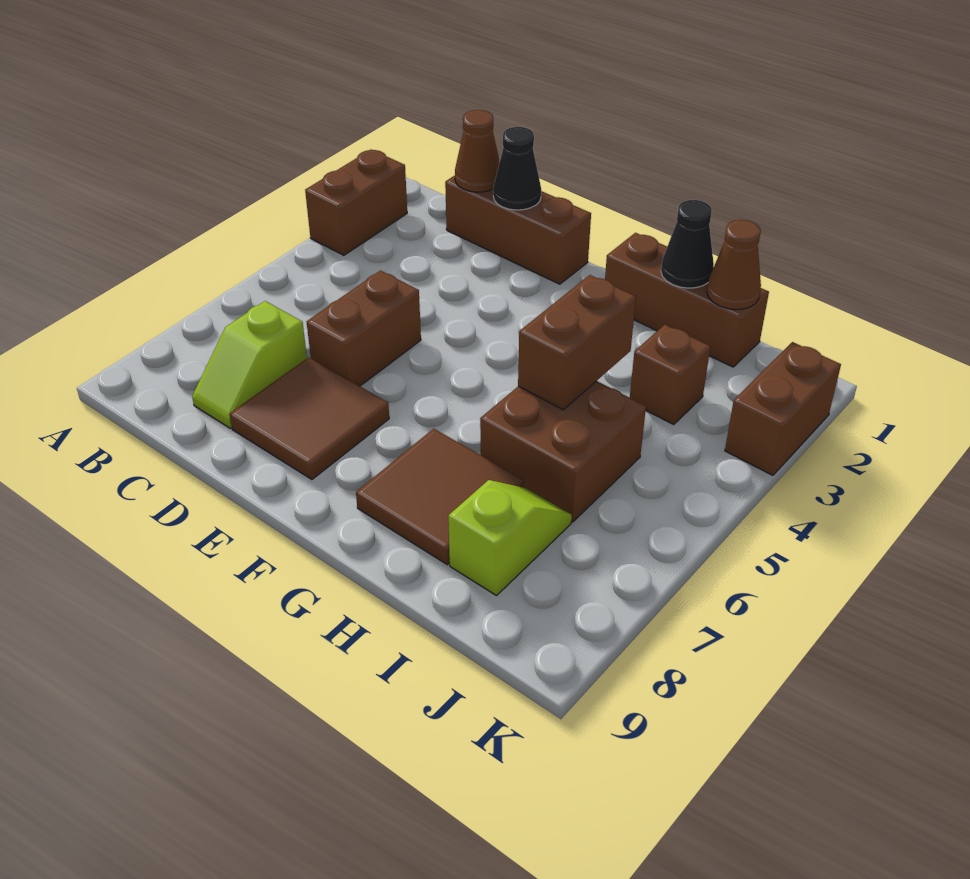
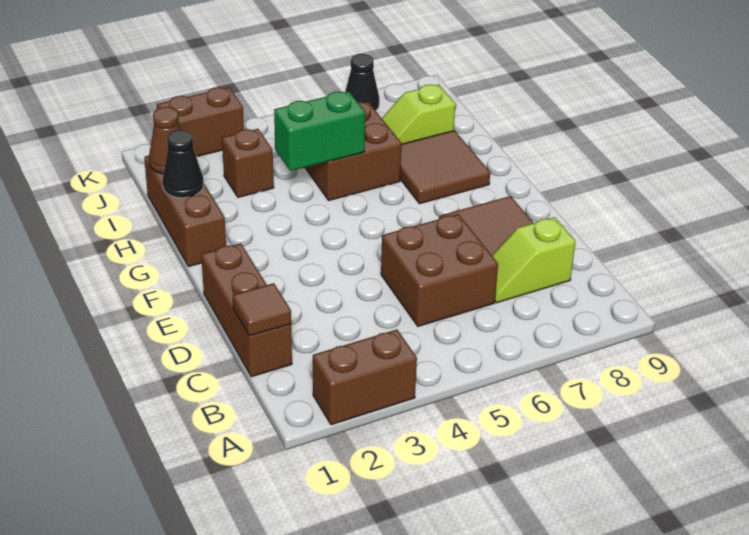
brown cone C1 level 2 -> brown tile C1 level 2
lime slope C7:C8 level 1 top 7 -> lime slope C7:C8 level 1 top 8
black cone D1 level 2 -> black cone K7 level 1
brown brick D5:D6 level 1 -> brown brick C5:D6 level 1
brown brick H4:H5 level 2 -> green brick H4:H5 level 2

